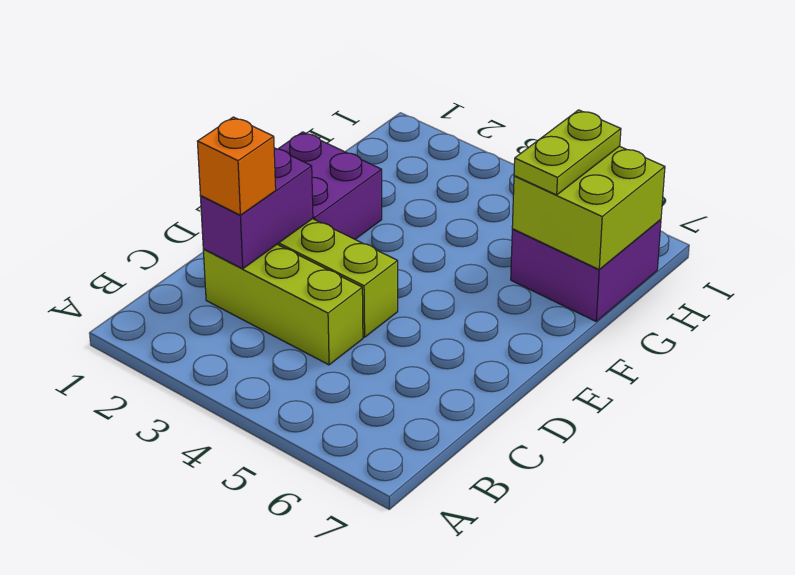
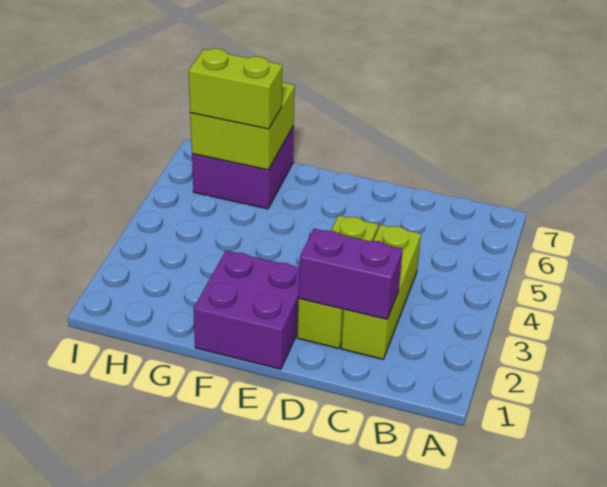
orange brick C2 level 3 -> none
lime plate G6:H6 level 3 -> lime brick G6:H6 level 3

